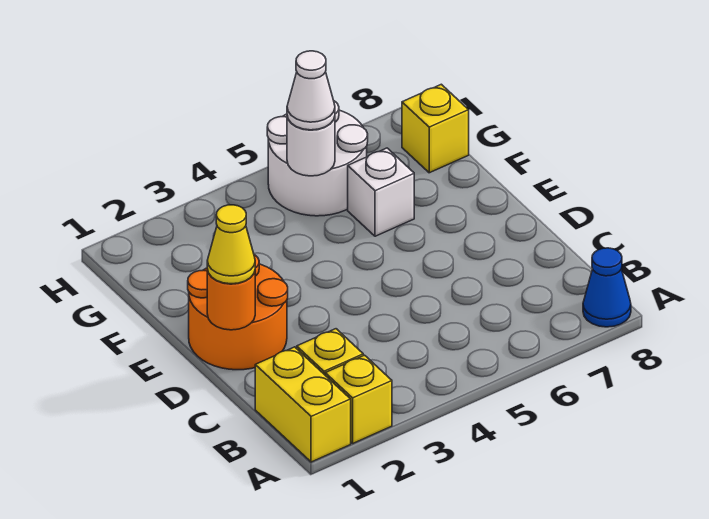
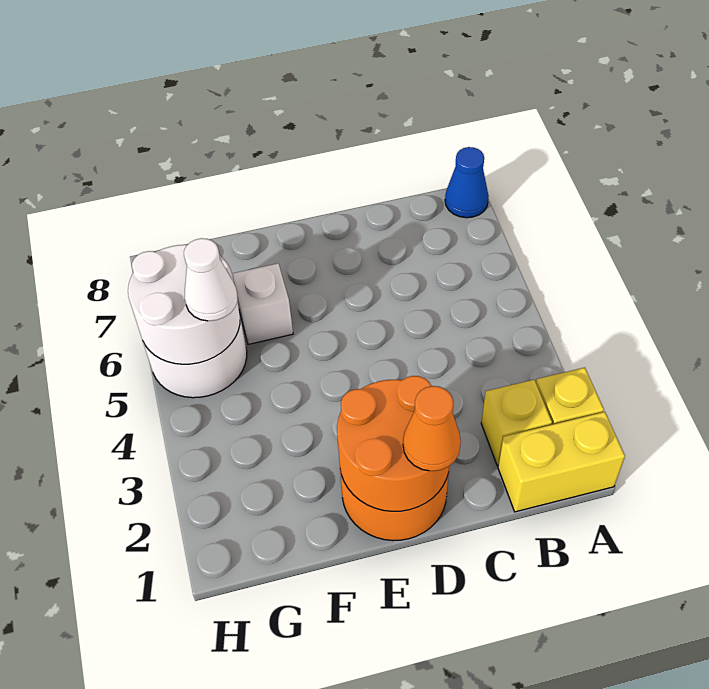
orange round brick D1 level 2 -> orange round brick D1:E2 level 2
yellow cone D1 level 3 -> orange cone D1 level 3
white round brick G5 level 2 -> white round brick G5:H6 level 2
yellow brick G8 level 1 -> none

